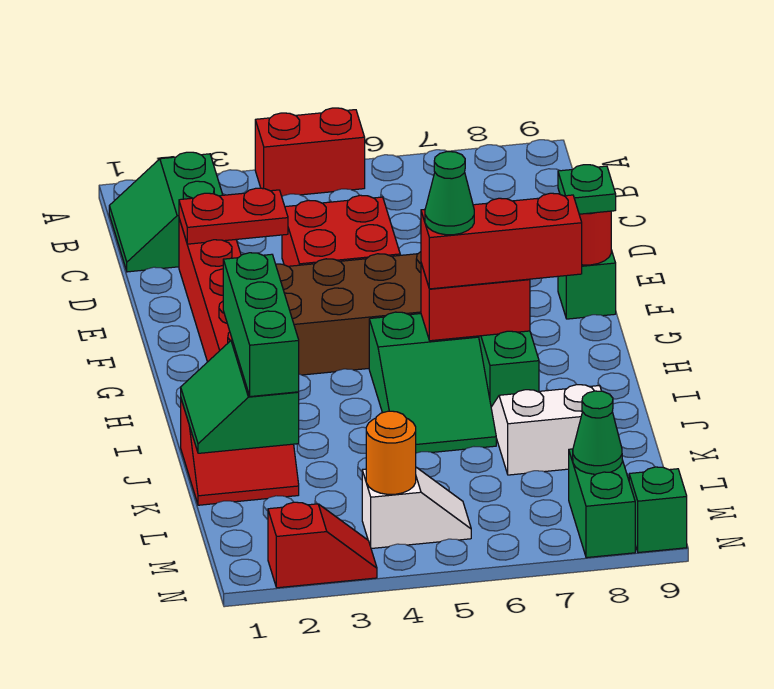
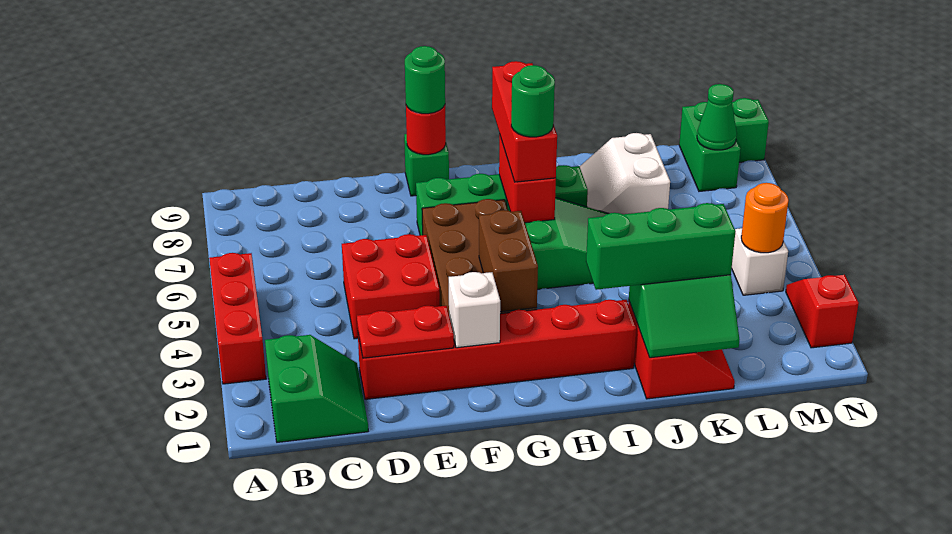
red brick A4:A5 level 1 -> red brick A3:A5 level 1
green slope B1:C2 level 1 top 2 -> green slope B1:C2 level 1 top B
red plate D2:D3 level 2 -> red plate D2:E2 level 2
none -> white brick F2 level 2
green plate F9 level 3 -> green round brick F9 level 3
none -> brown brick G3:G4 level 2
green cone H6 level 4 -> green round brick H6 level 4
green brick M8:N8 level 1 -> green brick M8:M9 level 1

